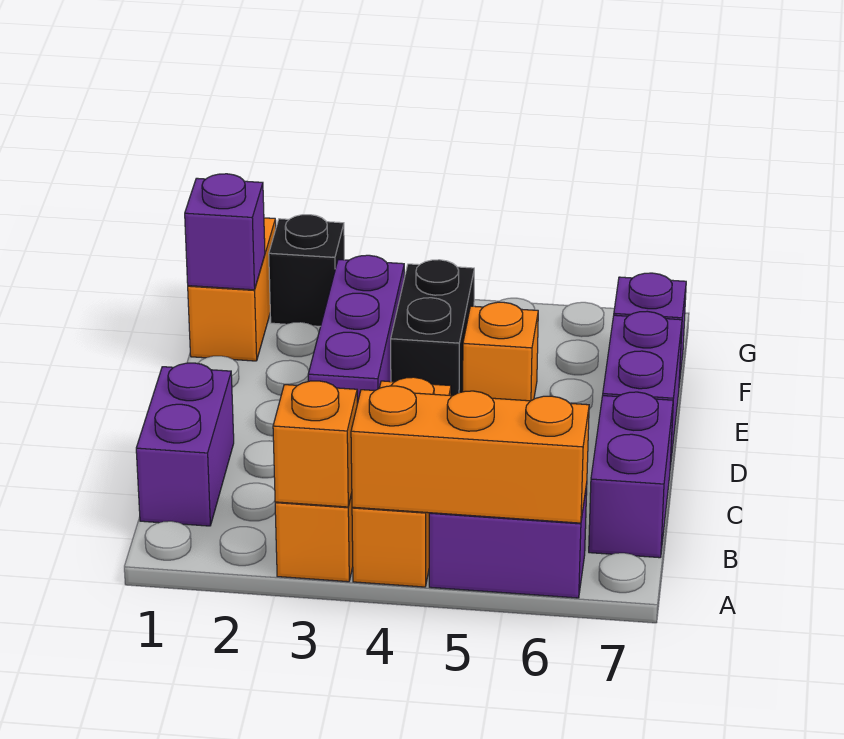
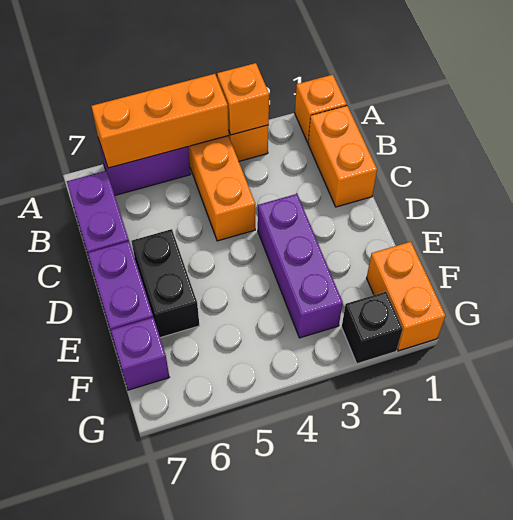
purple brick B1:C1 level 1 -> orange brick B1:C1 level 1
black brick E4:F4 level 1 -> black brick D6:E6 level 1
orange brick E5 level 1 -> orange brick A1 level 1
purple brick F1 level 2 -> none

